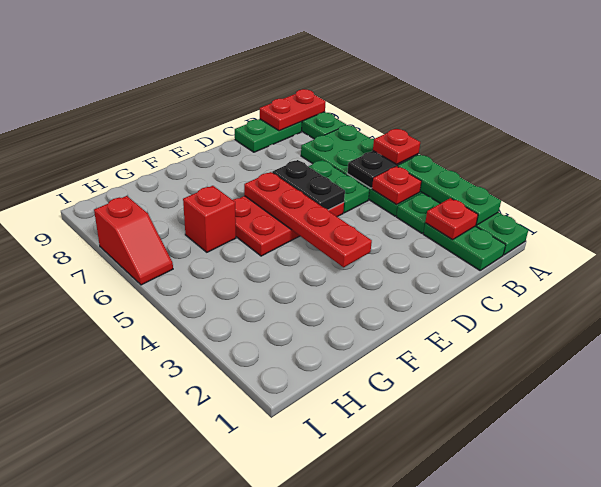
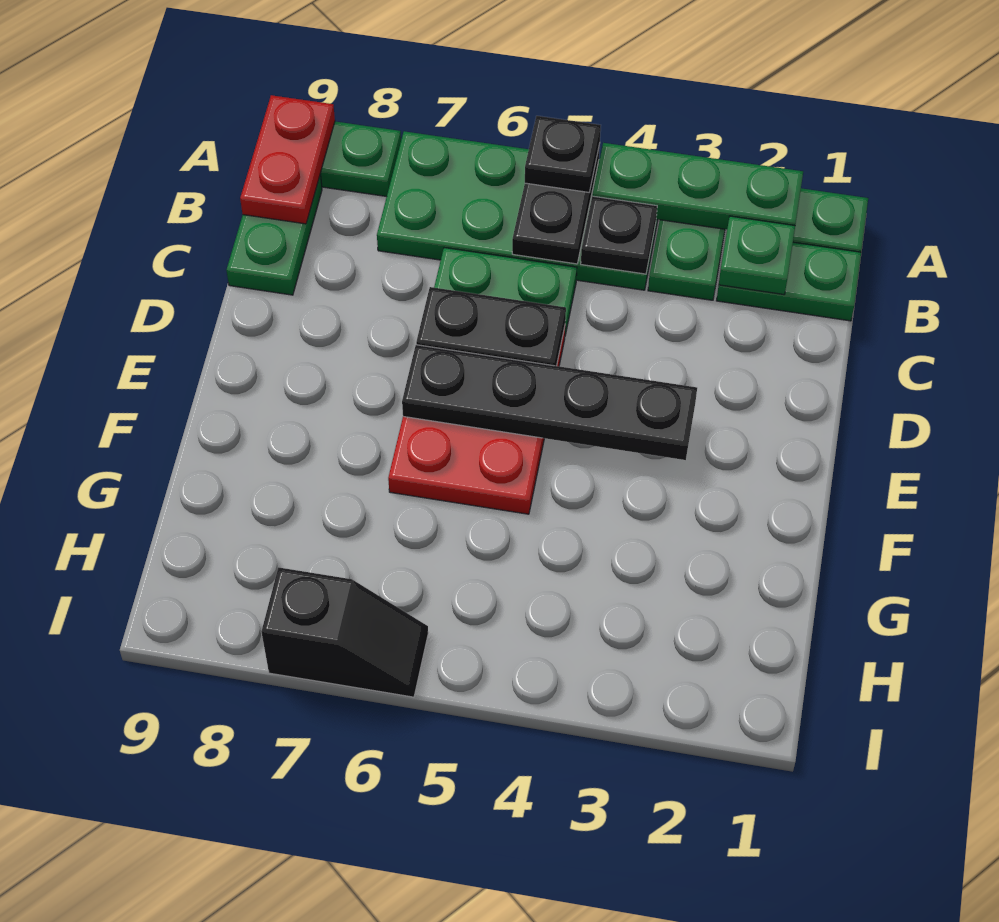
red plate A5 level 3 -> black plate A5 level 3
red plate B2 level 2 -> green plate B2 level 2
red plate B4 level 2 -> black plate B4 level 2
red plate E3:E6 level 2 -> black plate E3:E6 level 2
red brick G6 level 1 -> none
red slope I6:I7 level 1 top 7 -> black slope I6:I7 level 1 top 7

